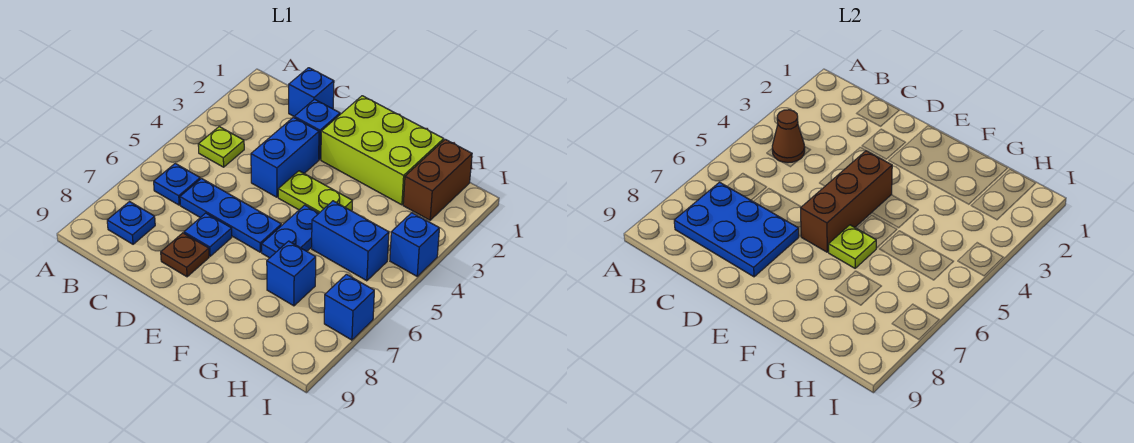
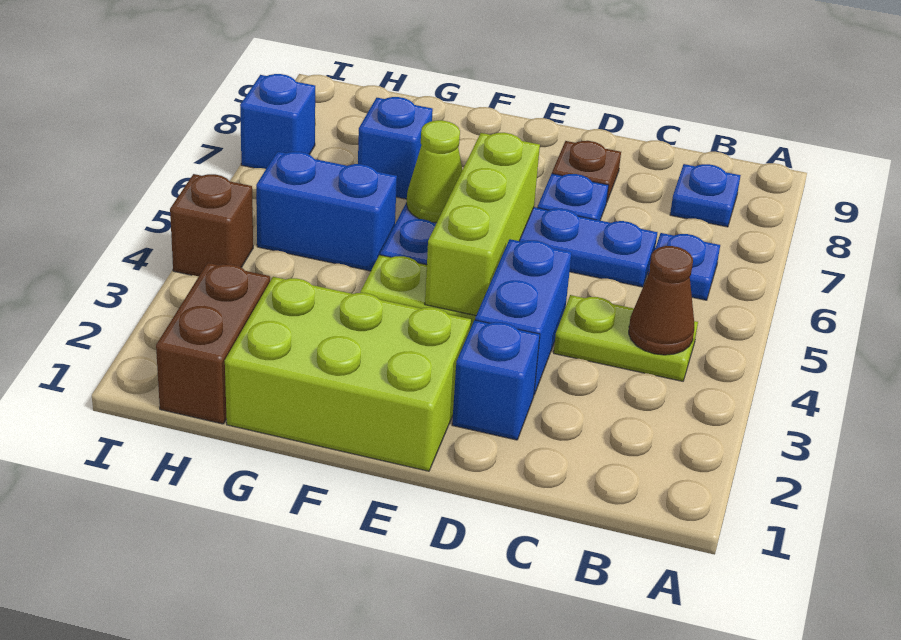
lime plate B4 level 1 -> lime plate B4:C4 level 1
blue plate B7:D8 level 2 -> none
blue brick C1 level 1 -> none
brown brick E4:E6 level 2 -> lime brick E4:E6 level 2
lime plate F6 level 2 -> lime cone F6 level 2
blue brick I4 level 1 -> brown brick I4 level 1

